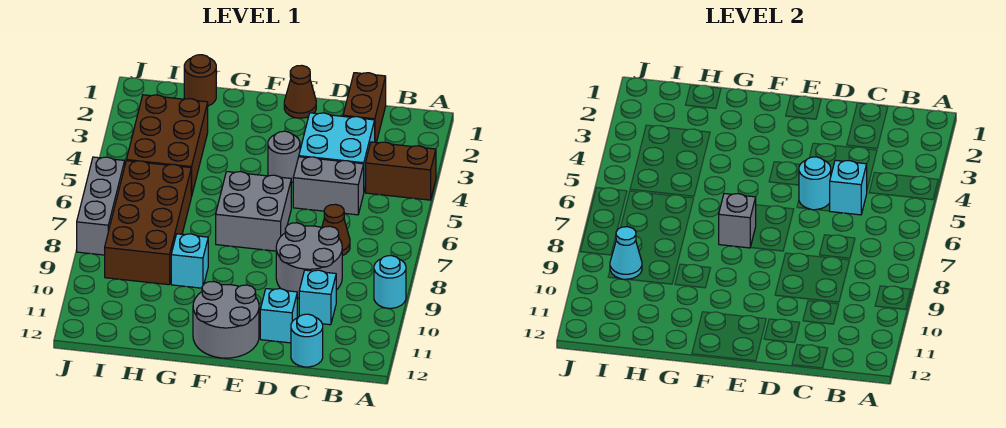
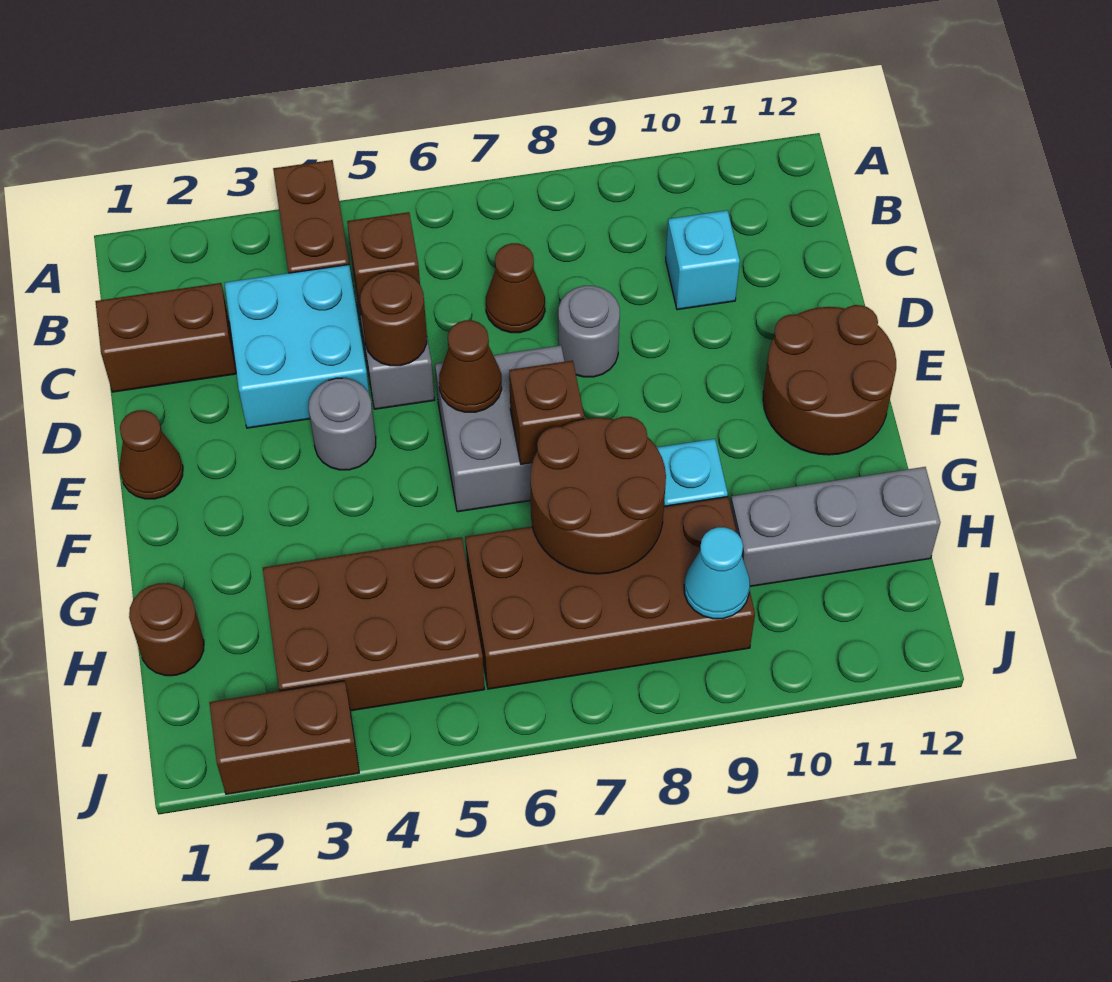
cyan round brick A9 level 1 -> none
cyan brick C5 level 2 -> brown brick C5 level 2
grey round brick C8:D9 level 1 -> grey round brick D8 level 1
cyan round brick C12 level 1 -> none
cyan round brick D5 level 2 -> brown round brick D5 level 2
cyan brick D11 level 1 -> none
none -> brown cone E6 level 2
grey round brick E11:F12 level 1 -> brown round brick E11:F12 level 1
grey brick F7 level 2 -> brown brick F7 level 2
none -> brown round brick G7:H8 level 2
none -> brown brick J2:J3 level 1
grey brick J6:J8 level 1 -> grey brick H10:H12 level 1

